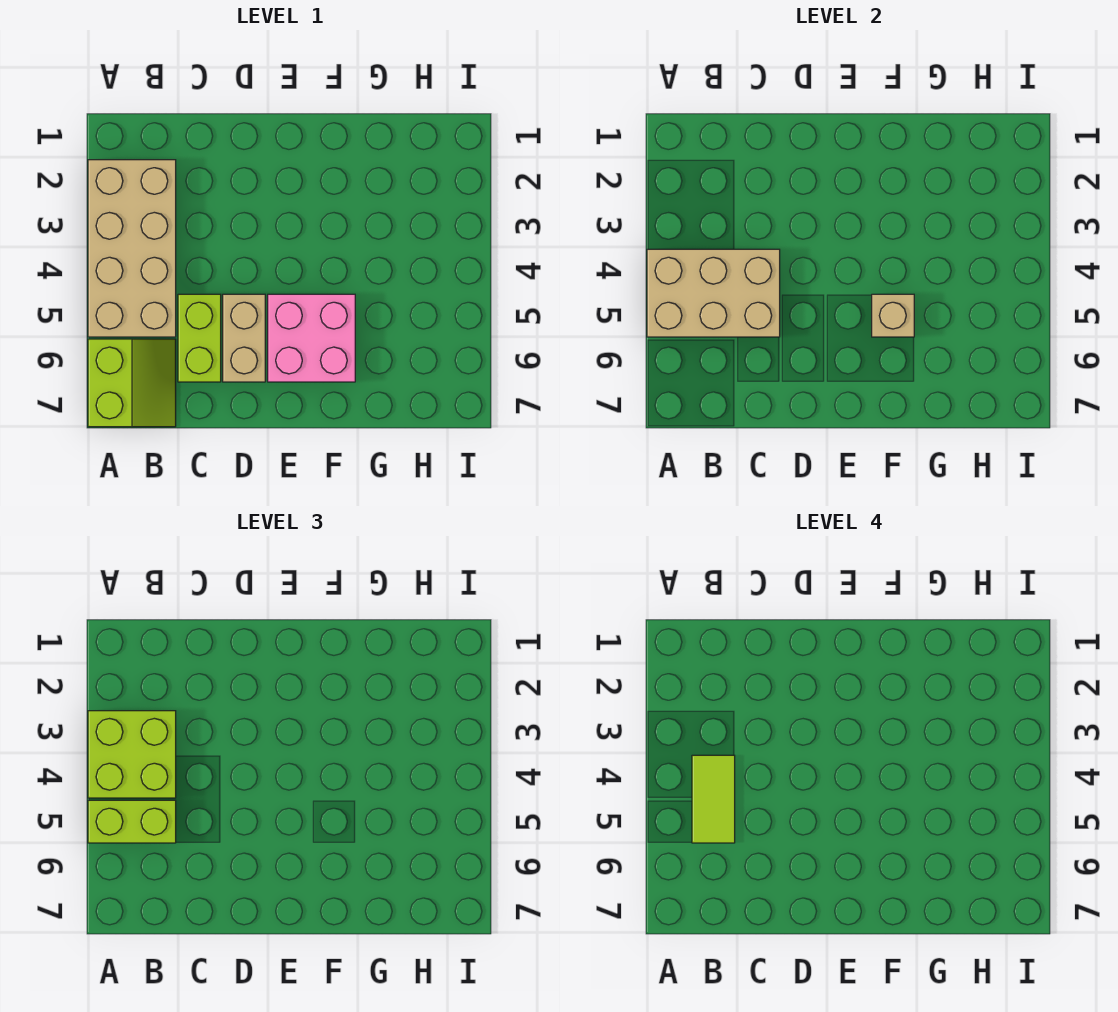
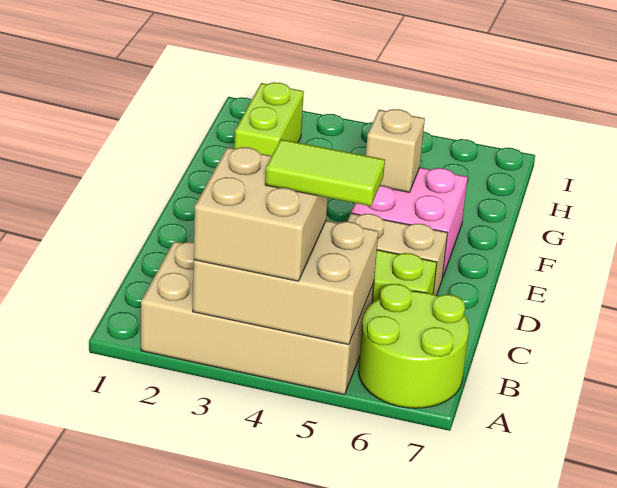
lime brick A3:B4 level 3 -> tan brick A3:B4 level 3
tan brick A4:C5 level 2 -> tan brick A3:B5 level 2
lime brick A5:B5 level 3 -> lime brick G2:H2 level 1
lime slope A6:B7 level 1 top A -> lime round brick A6:B7 level 1

